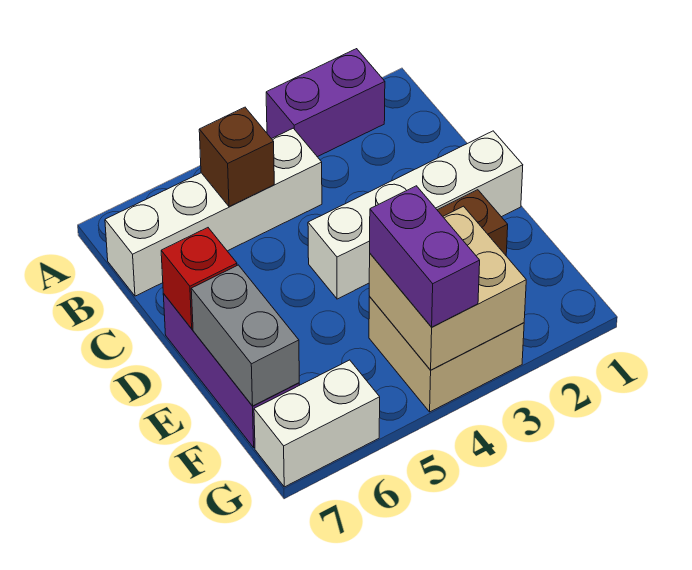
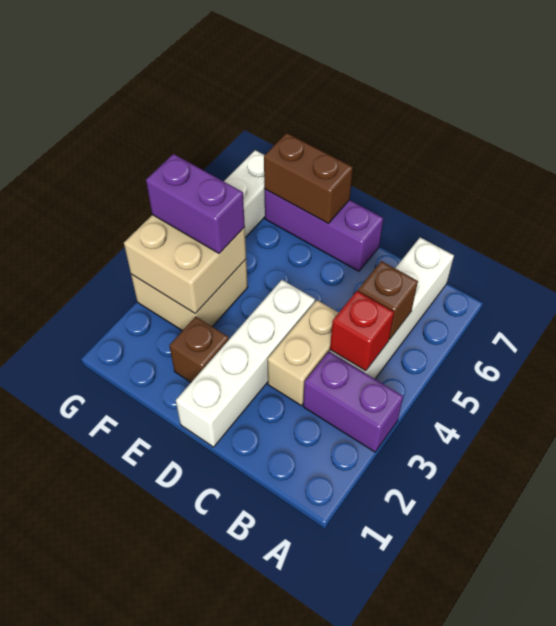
purple brick A2:A3 level 1 -> purple brick A3:B3 level 1
none -> tan brick C3:C4 level 1
red brick D7 level 2 -> red brick B4 level 2
grey brick E7:F7 level 2 -> brown brick E7:F7 level 2

